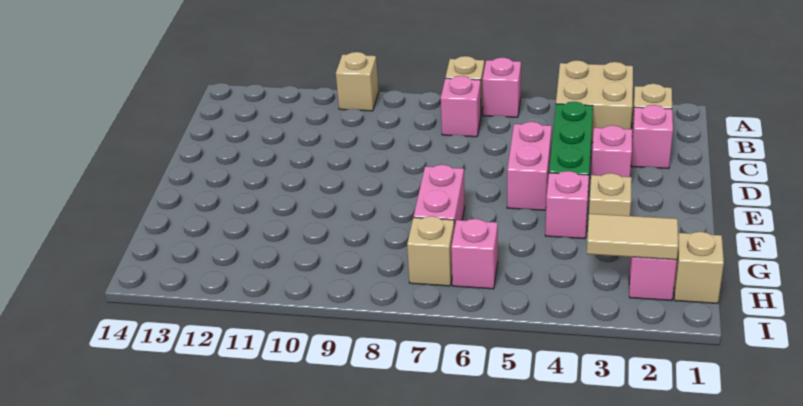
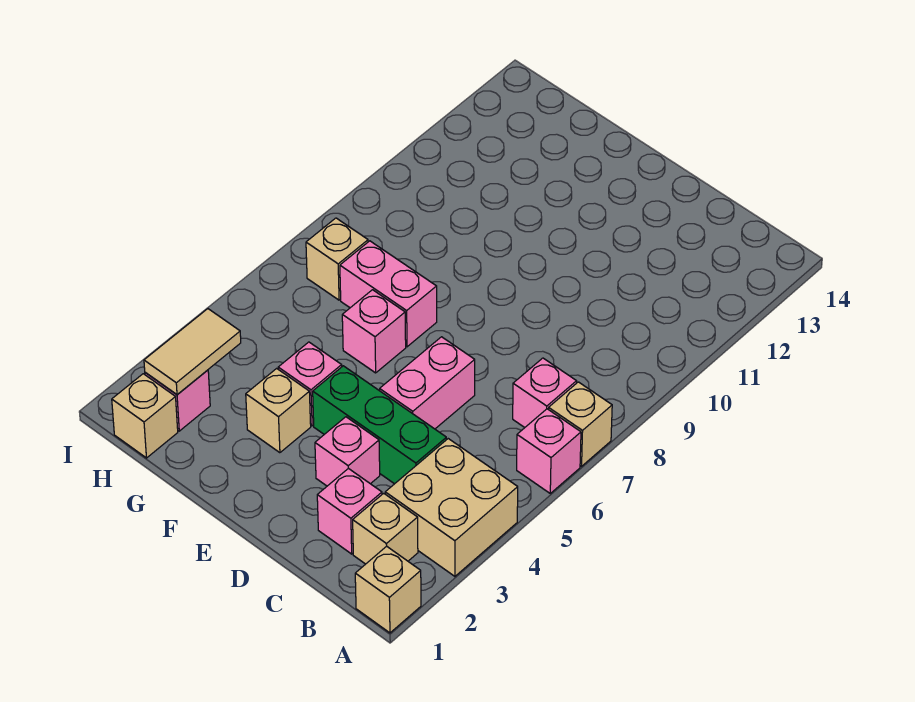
tan brick A10 level 1 -> tan brick A1 level 1
pink brick D5:E5 level 1 -> pink brick D5:D6 level 1
pink brick H6 level 1 -> pink brick F6 level 1

